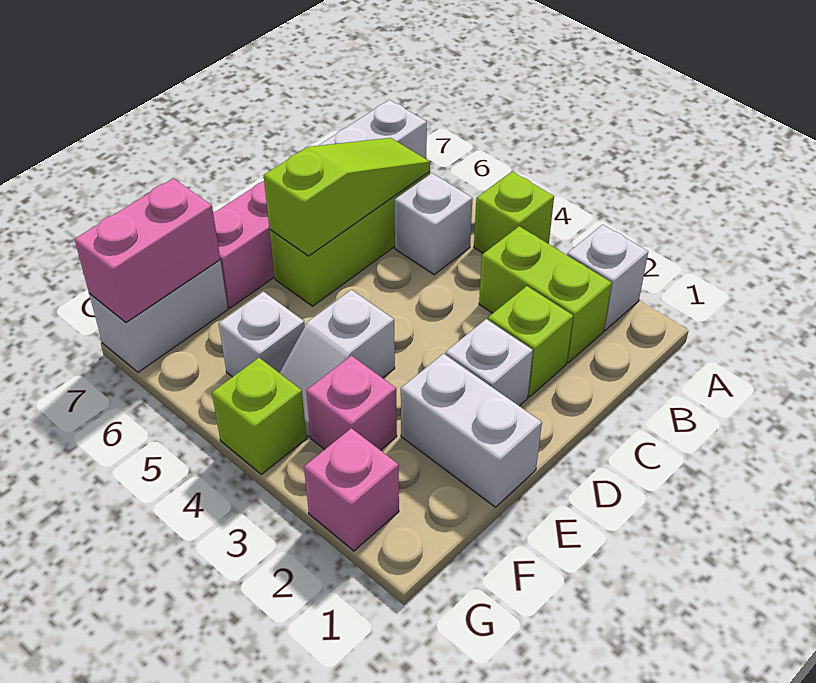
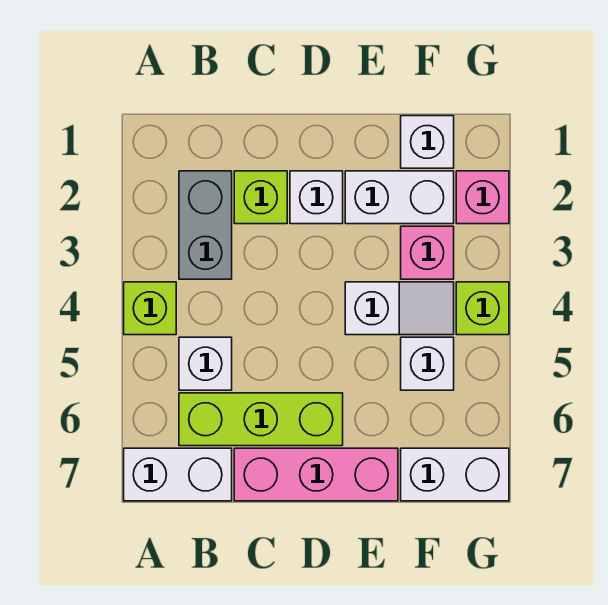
white brick A2 level 1 -> white brick F1 level 1
lime brick B2:B3 level 1 -> grey brick B2:B3 level 1
lime slope B6:D6 level 2 top D -> none
white brick E1:E2 level 1 -> white brick E2:F2 level 1
pink brick F7:G7 level 2 -> none

